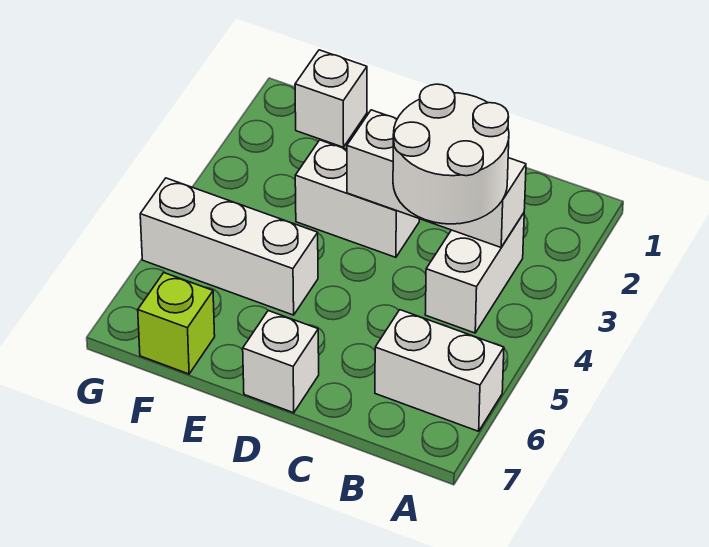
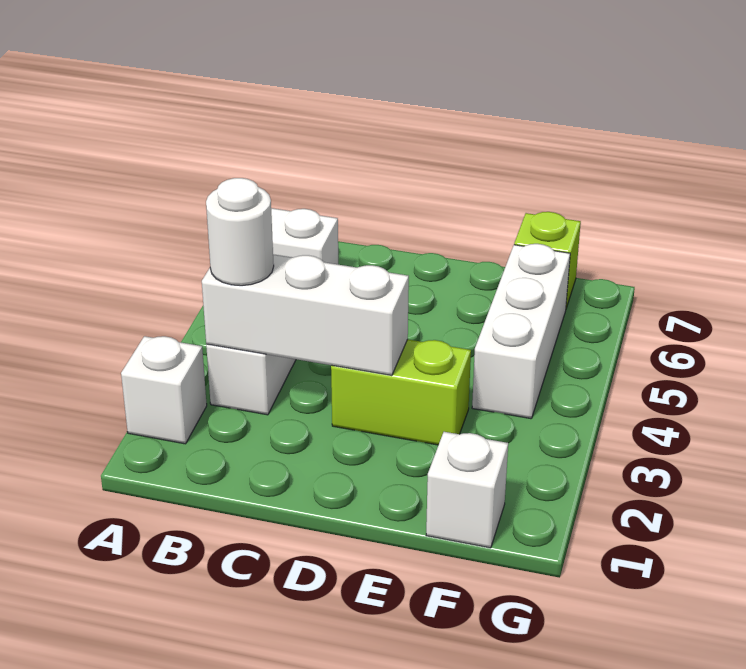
white round brick B3:C4 level 3 -> white round brick B3 level 3
white brick D3:E3 level 1 -> lime brick D3:E3 level 1
white brick D7 level 1 -> white brick A2 level 1
white brick E5:G5 level 1 -> white brick F4:F6 level 1

